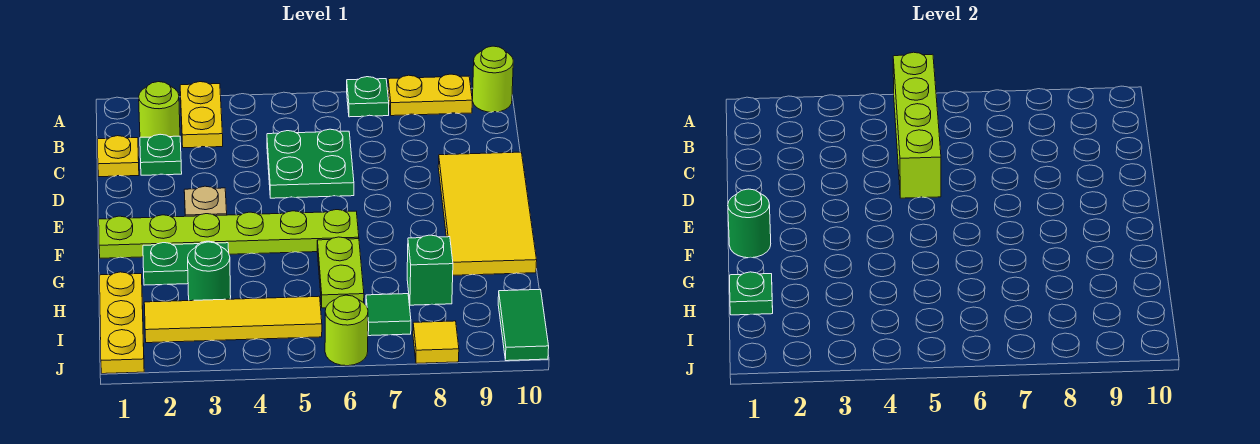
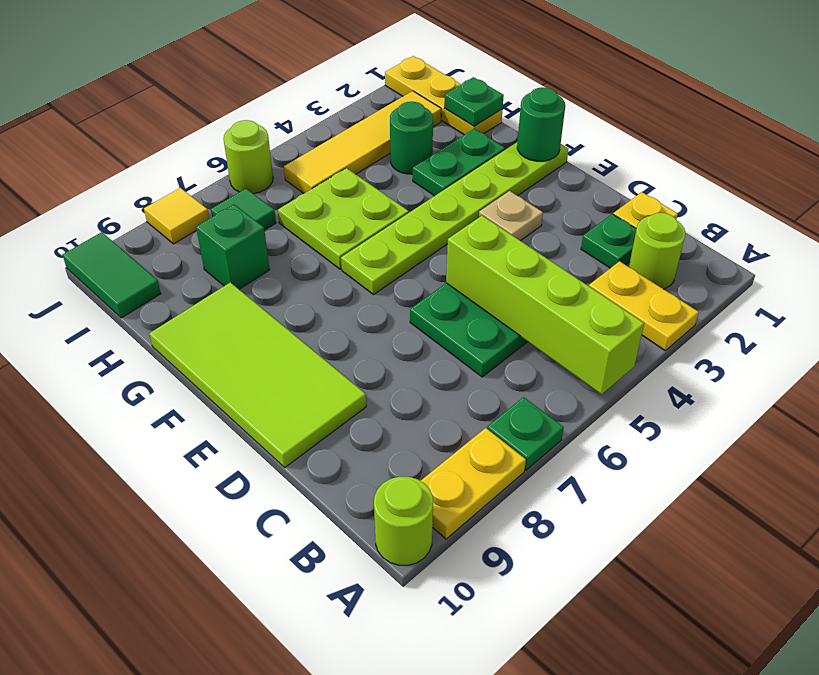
yellow tile D9:G10 level 1 -> lime tile D9:G10 level 1
lime plate G6:H6 level 1 -> lime plate G5:H6 level 1

